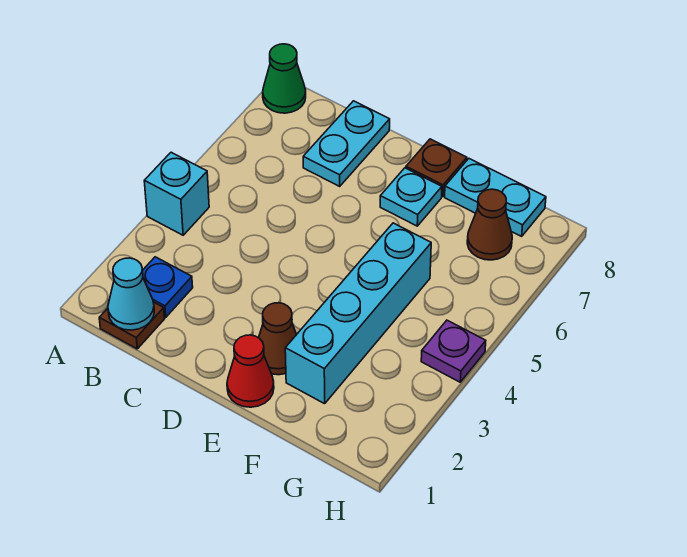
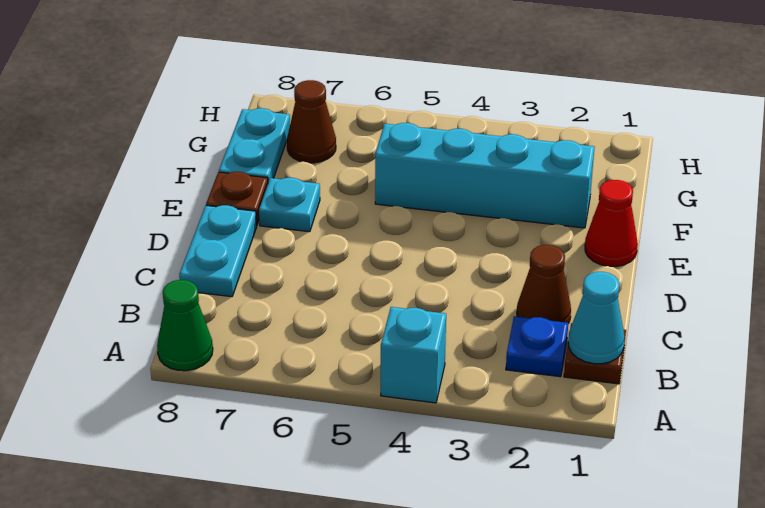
cyan plate C7:C8 level 1 -> cyan plate C8:D8 level 1
brown cone E2 level 1 -> brown cone C2 level 1
purple plate H4 level 1 -> none

